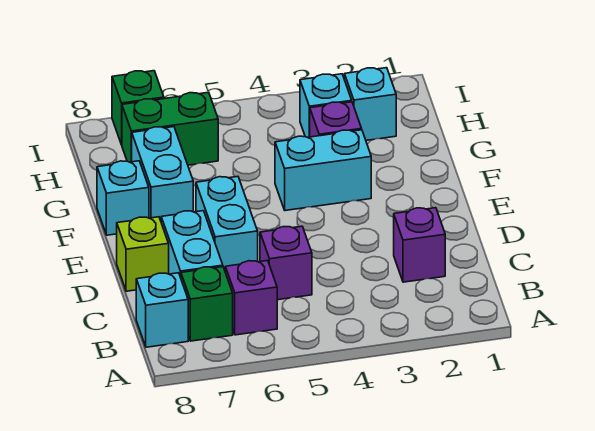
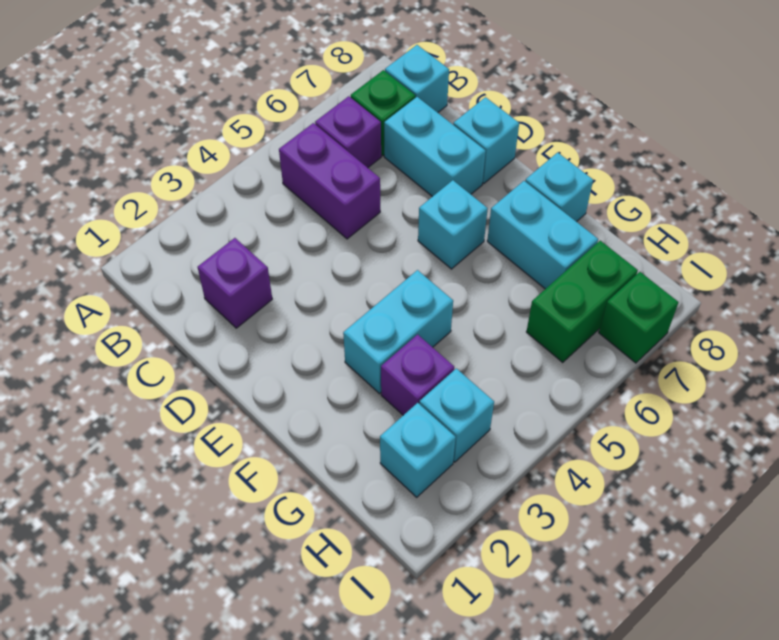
purple brick C5 level 1 -> purple brick B5:C5 level 1
cyan brick D6:E6 level 1 -> cyan brick E6 level 1
lime brick D8 level 1 -> cyan brick D8 level 1

